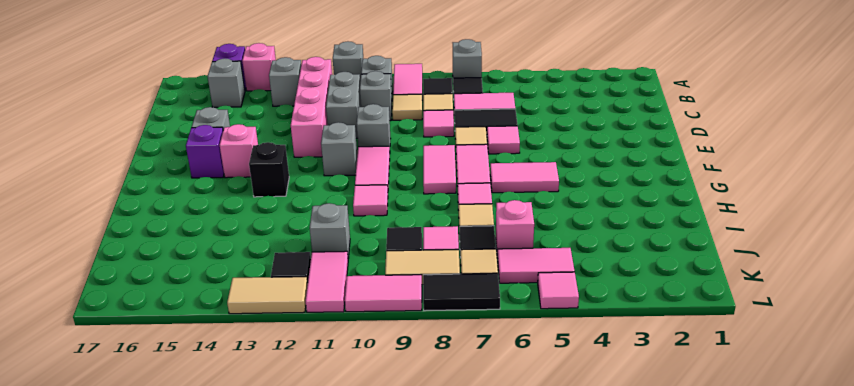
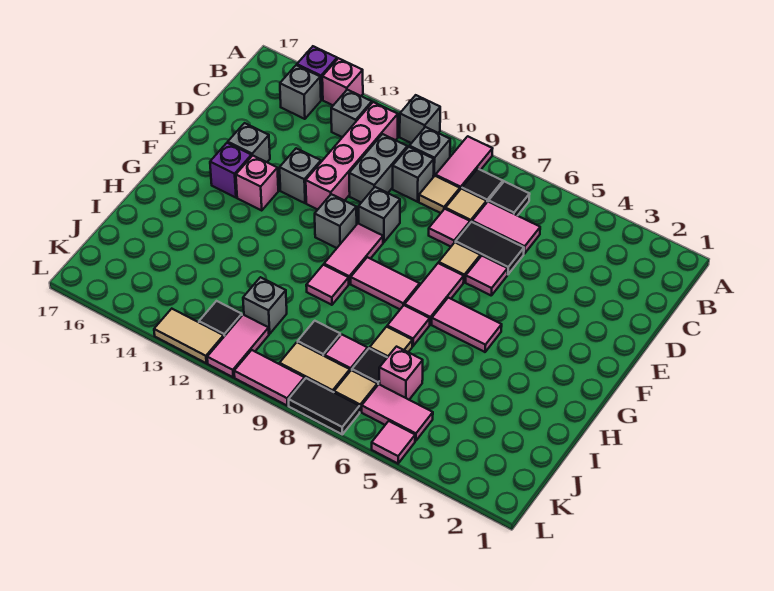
grey brick A7 level 1 -> grey brick E13 level 1
pink tile F8:G8 level 1 -> pink tile G8:G9 level 1
black brick G13 level 1 -> none

